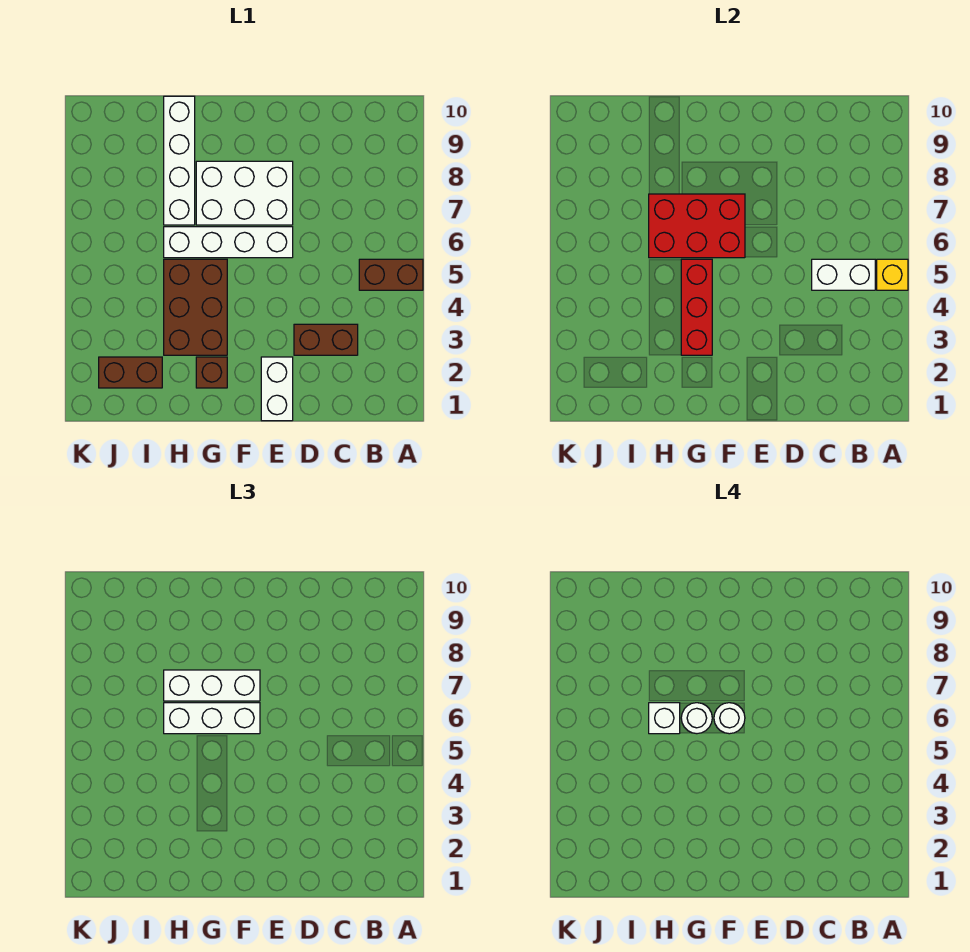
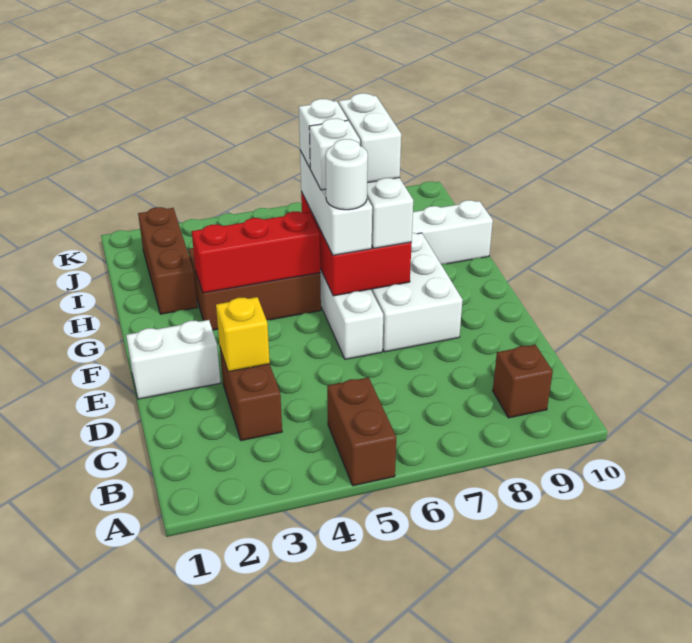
yellow brick A5 level 2 -> yellow brick D3 level 2
white brick B5:C5 level 2 -> white brick G7:H7 level 4
brown brick G2 level 1 -> brown brick B9 level 1
white round brick G6 level 4 -> white brick G6 level 4
brown brick I2:J2 level 1 -> brown brick H2:J2 level 1

